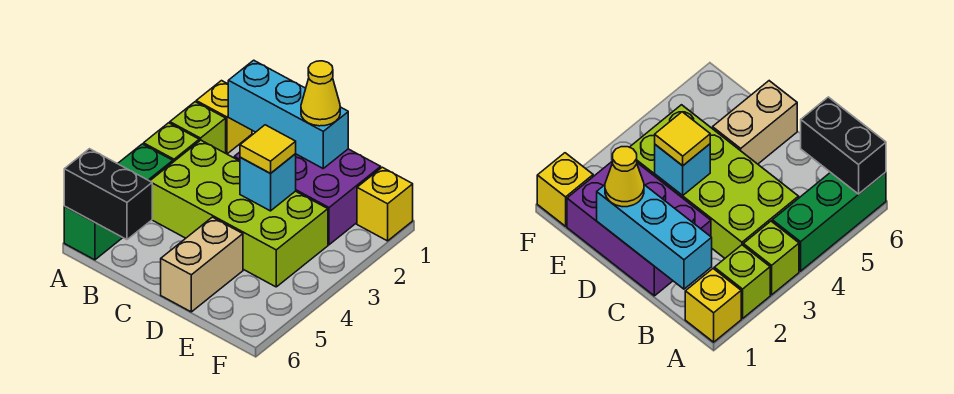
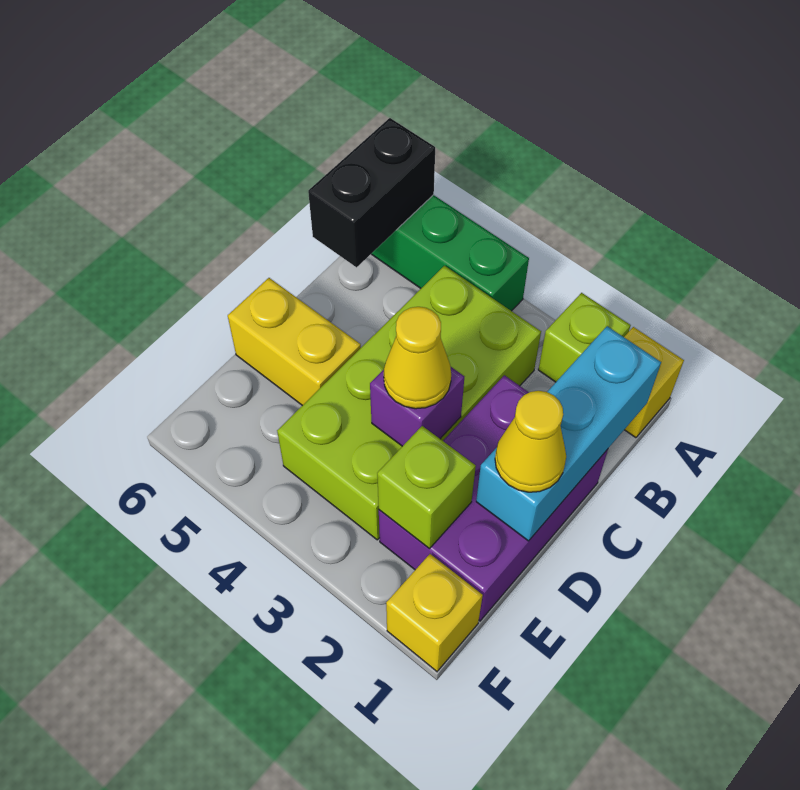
lime brick A3 level 1 -> lime brick E2 level 2
cyan brick D3 level 2 -> purple brick D3 level 2
yellow tile D3 level 3 -> yellow cone D3 level 3
tan brick D5:D6 level 1 -> yellow brick D5:D6 level 1

